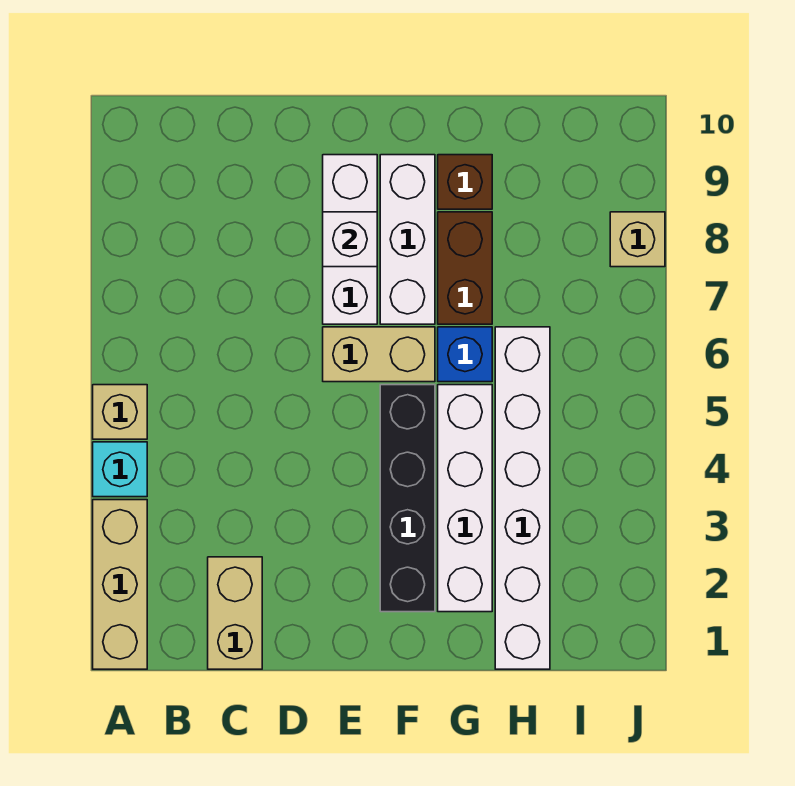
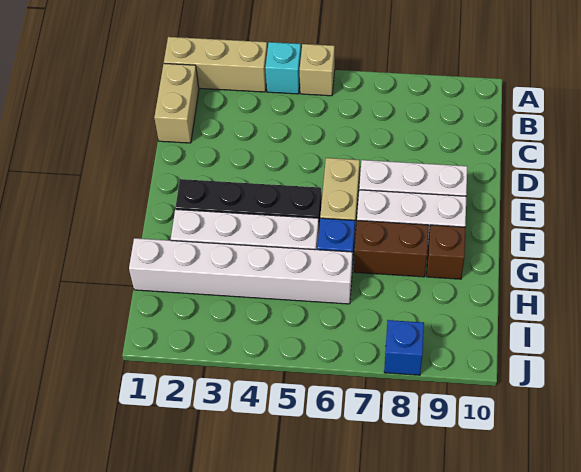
tan brick C1:C2 level 1 -> tan brick B1:C1 level 1
white brick E8 level 2 -> none
tan brick J8 level 1 -> blue brick J8 level 1

